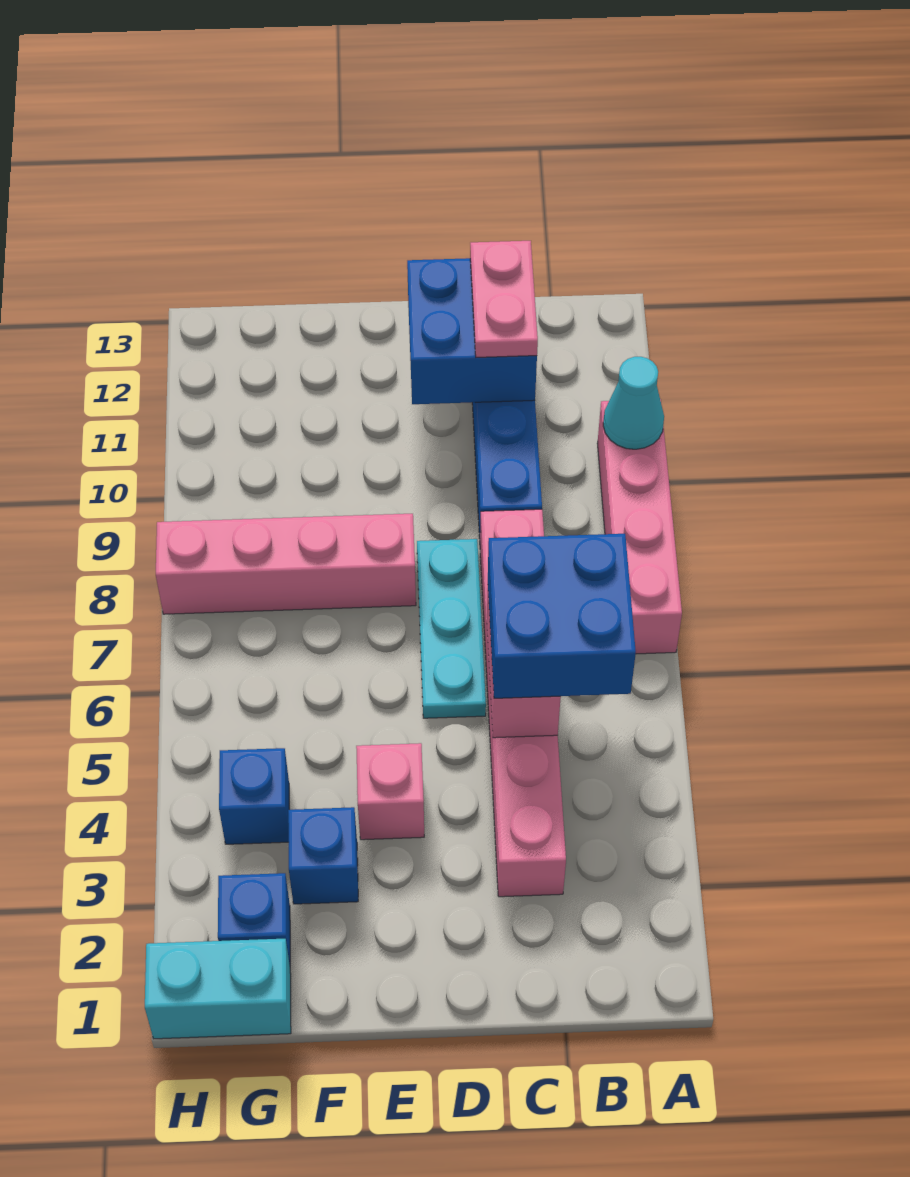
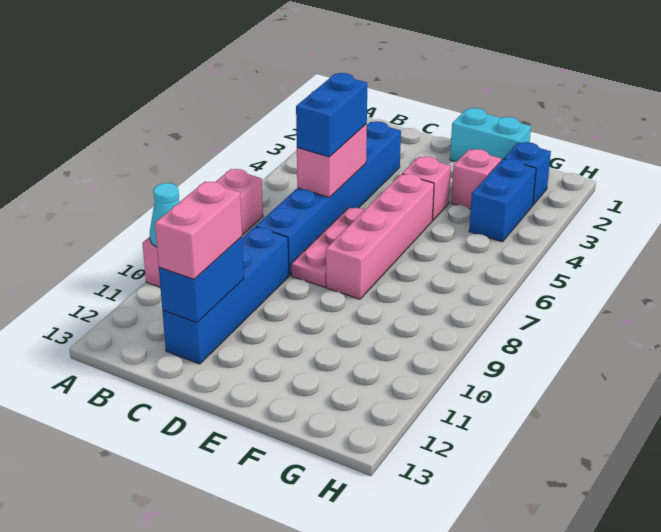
blue brick B5:C6 level 3 -> blue brick C5:C6 level 3
pink brick C3:C8 level 1 -> blue brick C3:C8 level 1
blue brick C11:D12 level 2 -> blue brick C11:C12 level 2
pink plate C11:C12 level 3 -> pink brick C11:C12 level 3
cyan plate D6:D8 level 1 -> pink plate D6:D8 level 1
pink brick E8:H8 level 1 -> pink brick E5:E8 level 1
blue brick F3 level 1 -> pink brick F3 level 1
cyan brick G1:H1 level 1 -> cyan brick E1:F1 level 1
blue brick G4 level 1 -> blue brick G3:G4 level 1

